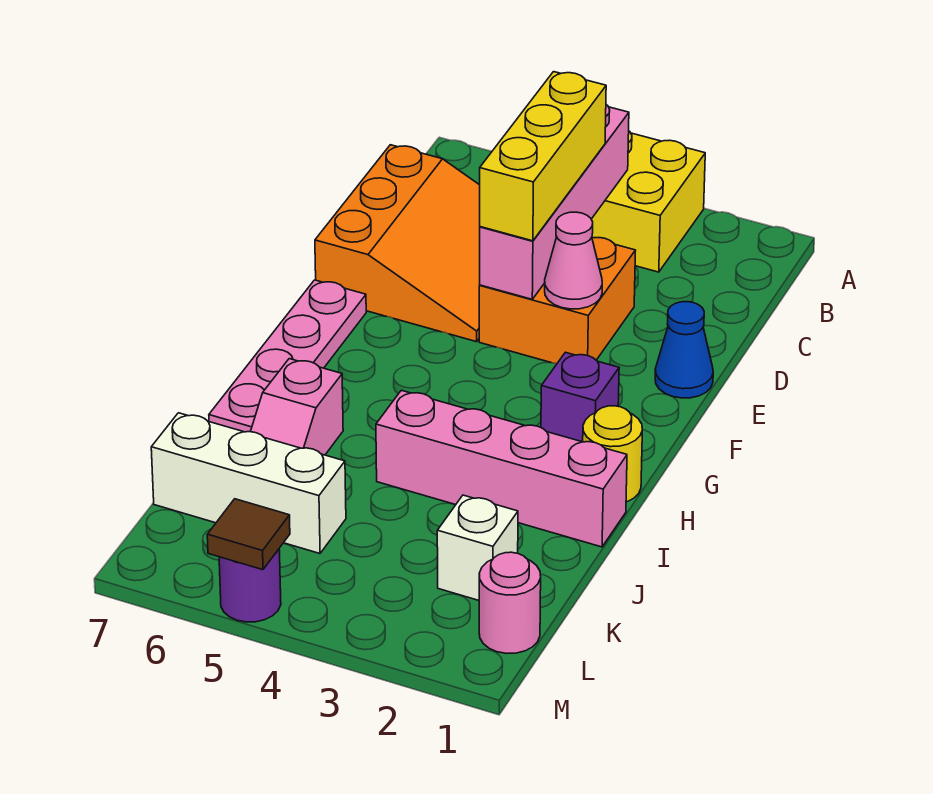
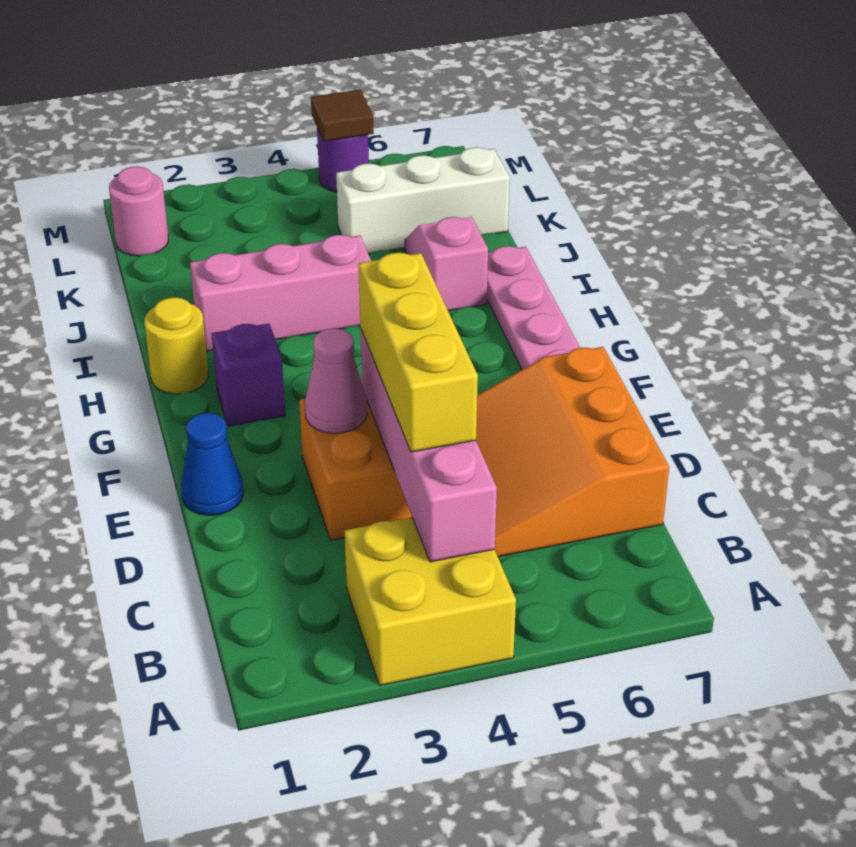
pink brick I1:I4 level 1 -> pink brick I2:I4 level 1
white brick K2 level 1 -> none

